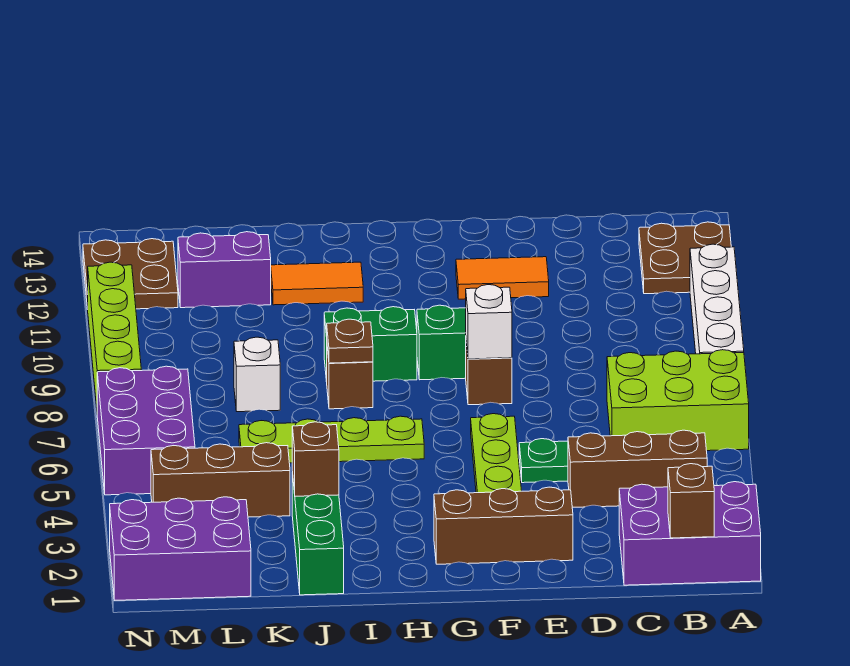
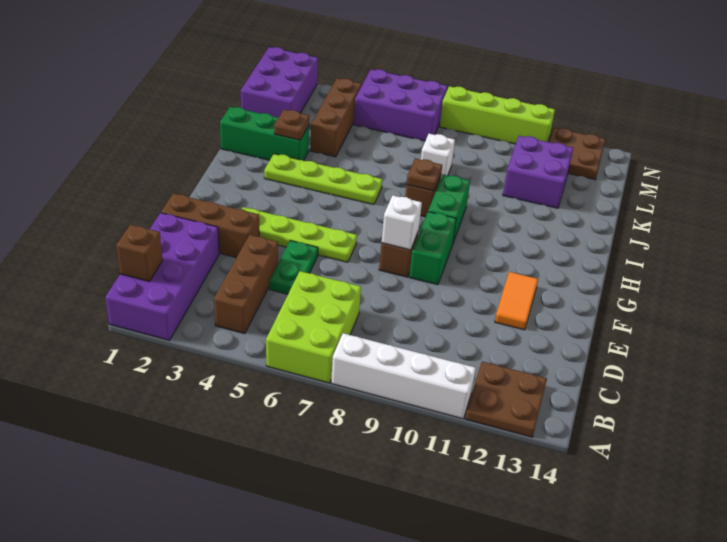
purple brick A1:C2 level 1 -> purple brick A1:D2 level 1
brown brick E2:G2 level 1 -> brown brick E1:E3 level 1
lime plate H6:K6 level 1 -> lime plate I3:I6 level 1
orange tile I12:J12 level 1 -> none
brown brick J3 level 2 -> brown plate J3 level 2
purple brick K12:L12 level 1 -> purple brick K11:L12 level 1

